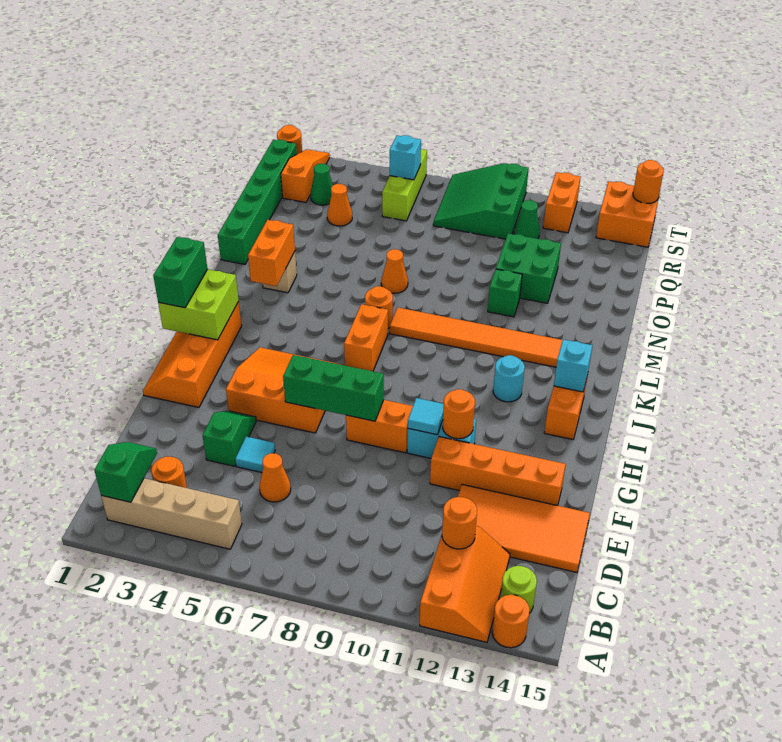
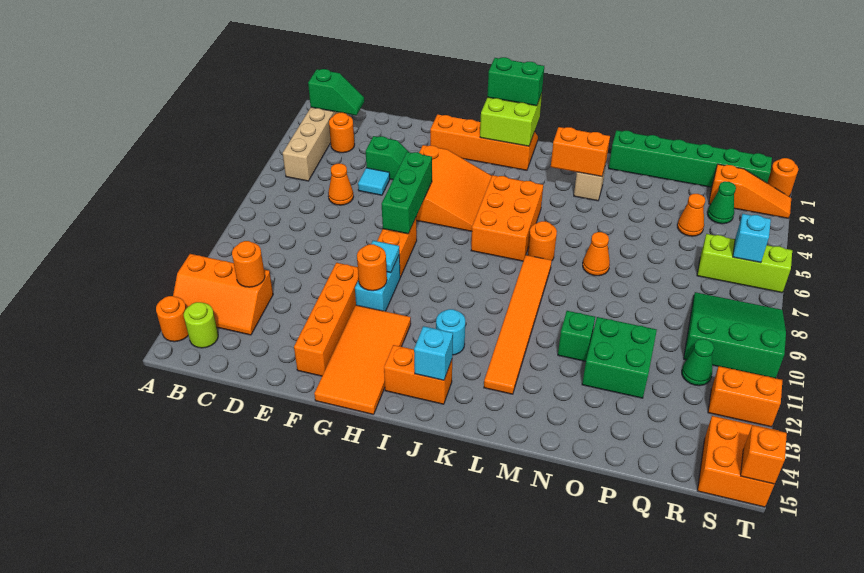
orange tile D12:E15 level 1 -> orange tile G12:H15 level 1
orange brick J7:K7 level 1 -> orange brick J5:K7 level 1
orange round brick T15 level 2 -> orange brick T15 level 2

